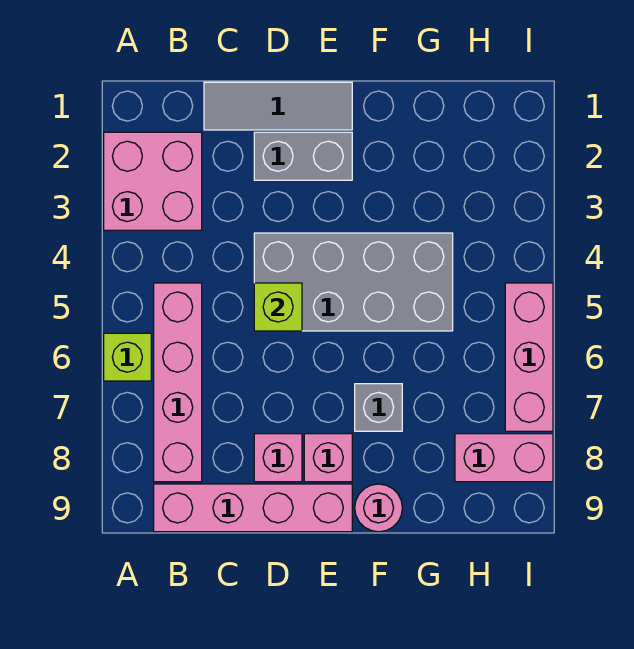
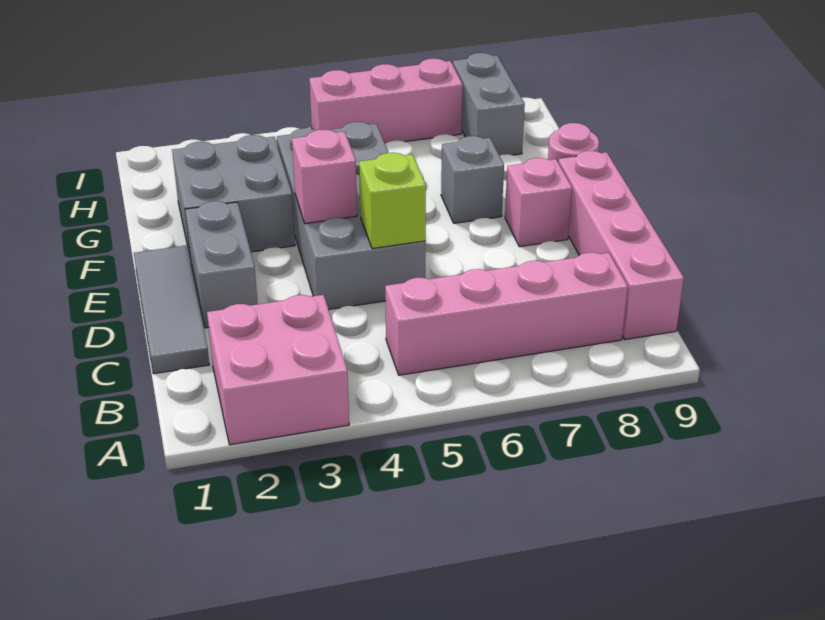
lime brick A6 level 1 -> none
pink brick D8 level 1 -> pink brick E4 level 2
none -> grey brick F2:G3 level 1
pink brick H8:I8 level 1 -> grey brick H8:I8 level 1

